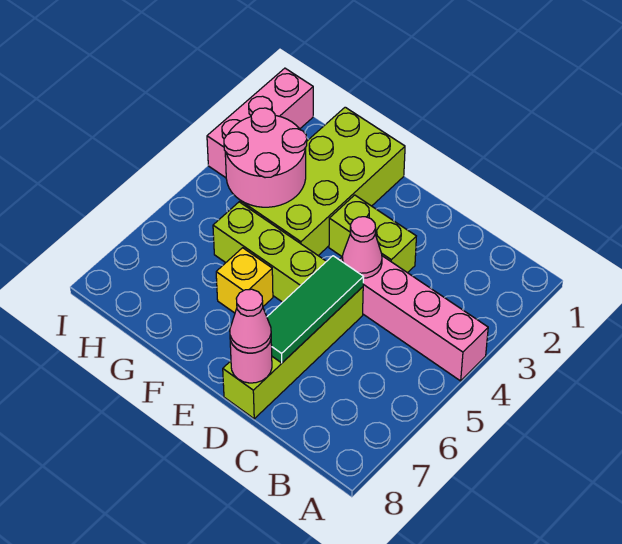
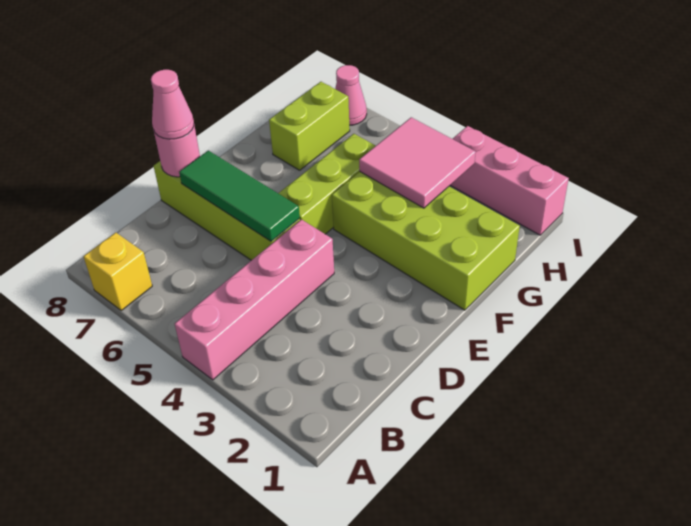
lime brick D3:E3 level 1 -> lime brick G7:H7 level 1
pink cone D4 level 2 -> pink cone I7 level 1
yellow brick F6 level 1 -> yellow brick A7 level 1
pink round brick G3:H4 level 2 -> pink tile G3:H4 level 2

